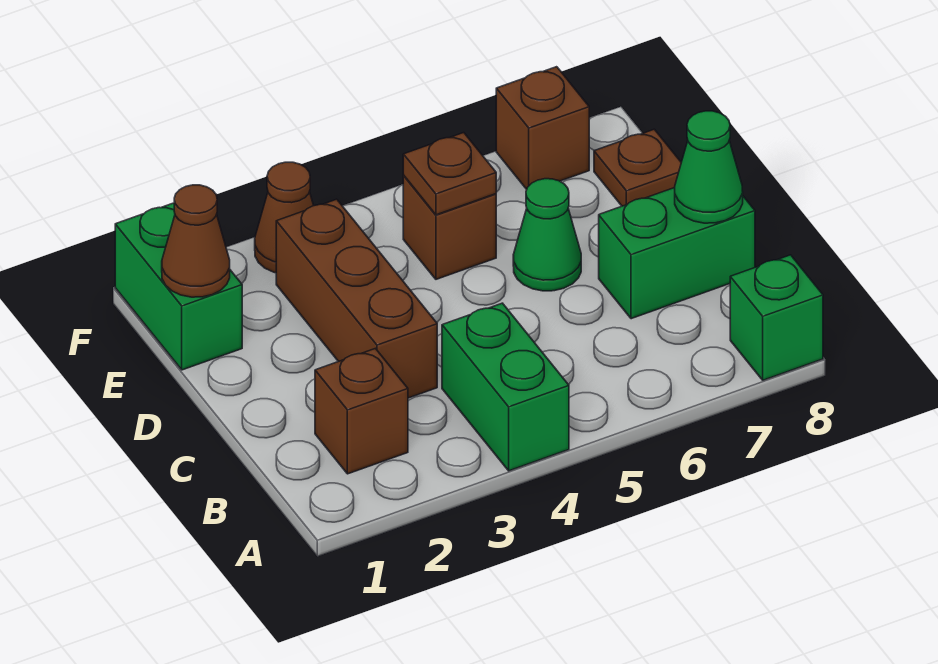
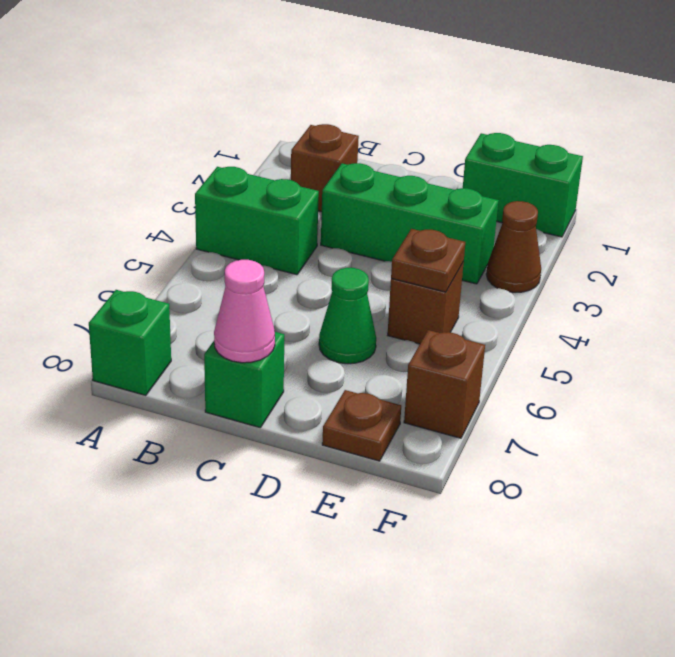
brown brick C3:E3 level 1 -> green brick C3:E3 level 1
green brick C7:C8 level 1 -> green brick C8 level 1
green cone C8 level 2 -> pink cone C8 level 2
brown cone E1 level 2 -> none

